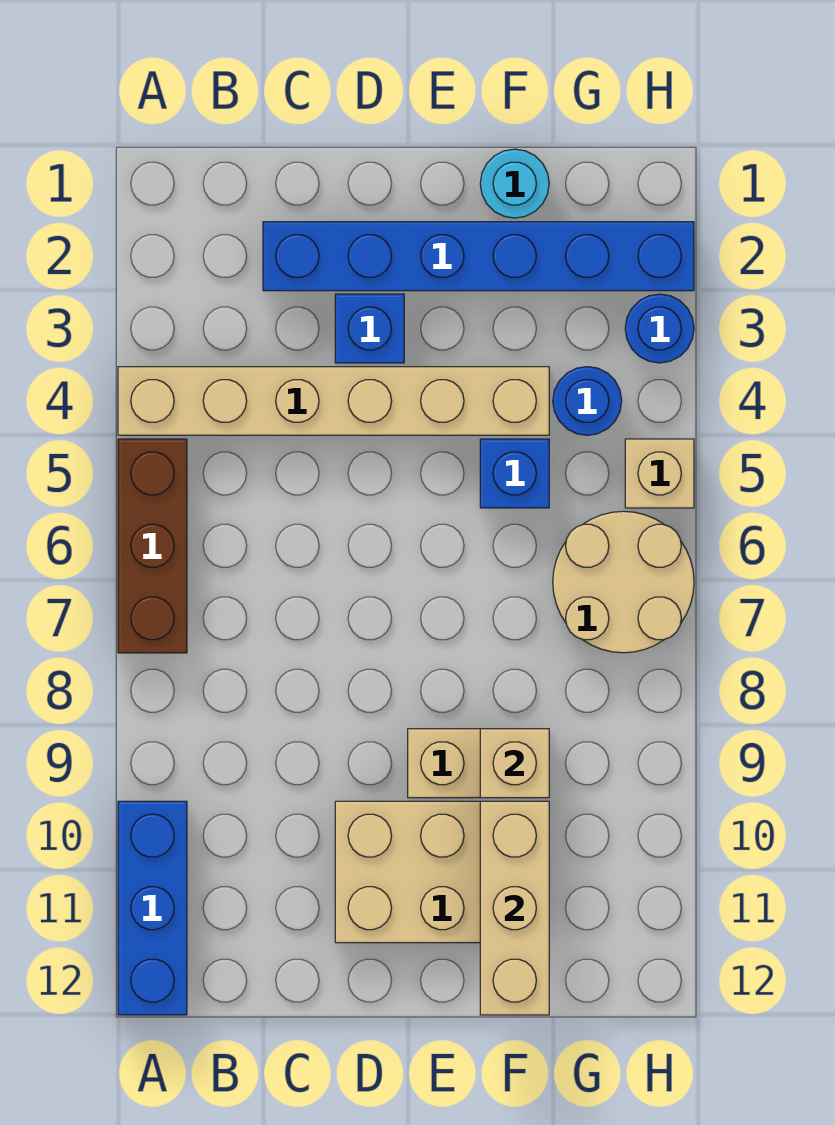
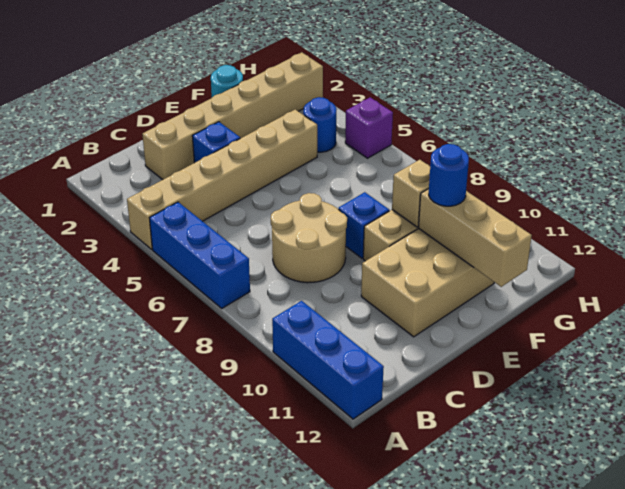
brown brick A5:A7 level 1 -> blue brick A5:A7 level 1
blue brick C2:H2 level 1 -> tan brick C2:H2 level 1
blue brick F5 level 1 -> blue brick E8 level 1
tan round brick G6:H7 level 1 -> tan round brick C7:D8 level 1
blue round brick H3 level 1 -> blue round brick F10 level 3
tan brick H5 level 1 -> purple brick H5 level 1

